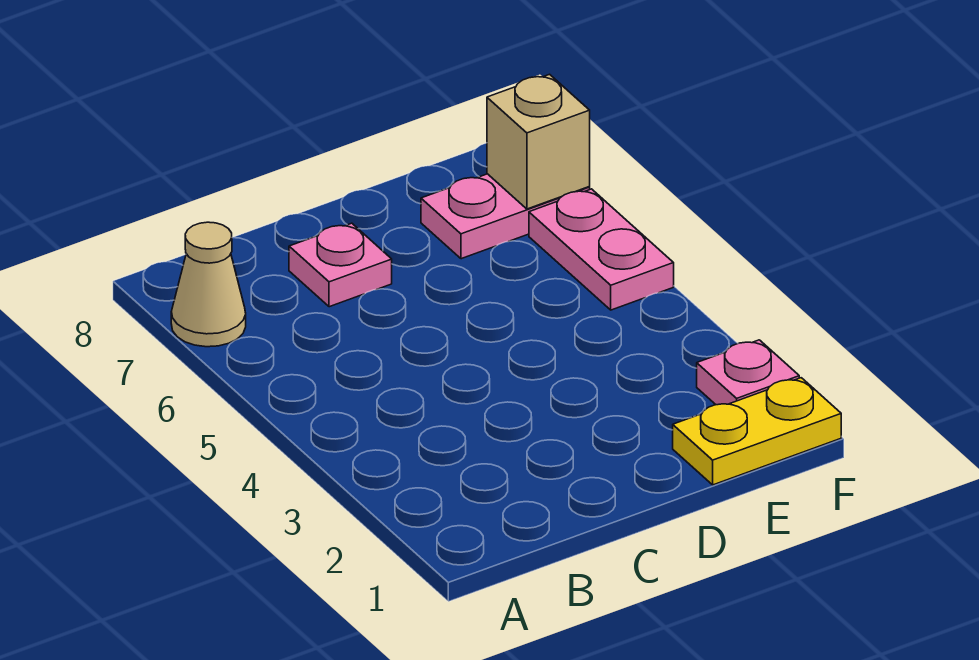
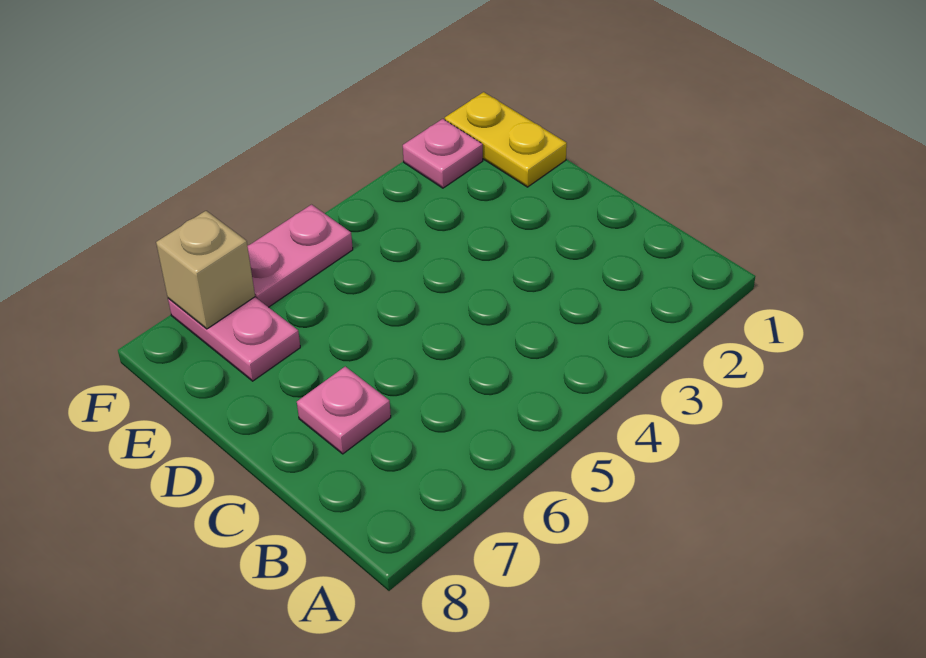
tan cone A7 level 1 -> none

